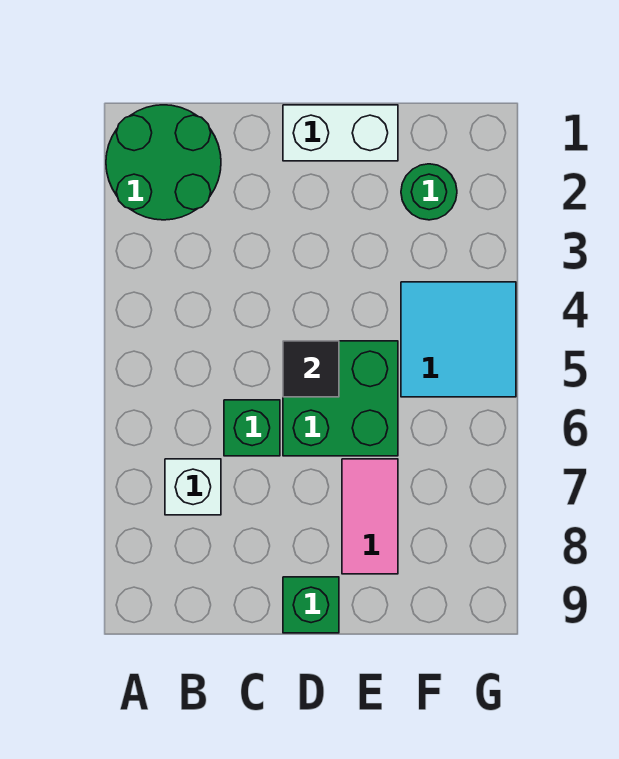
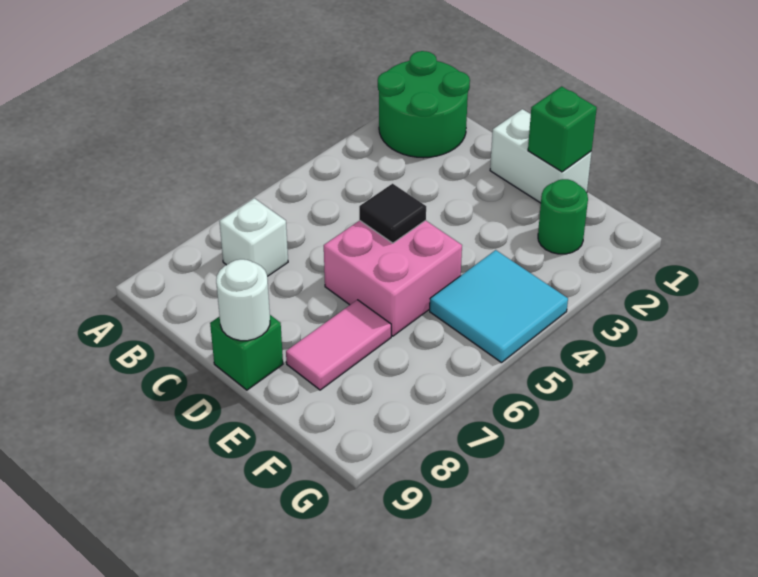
green brick C6 level 1 -> green brick E1 level 2
green brick D5:E6 level 1 -> pink brick D5:E6 level 1
none -> white round brick D9 level 2

